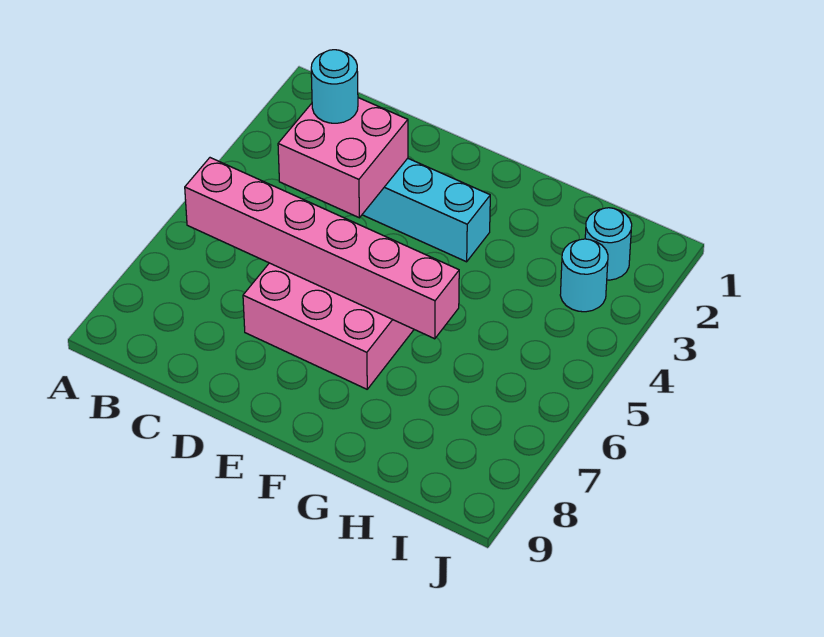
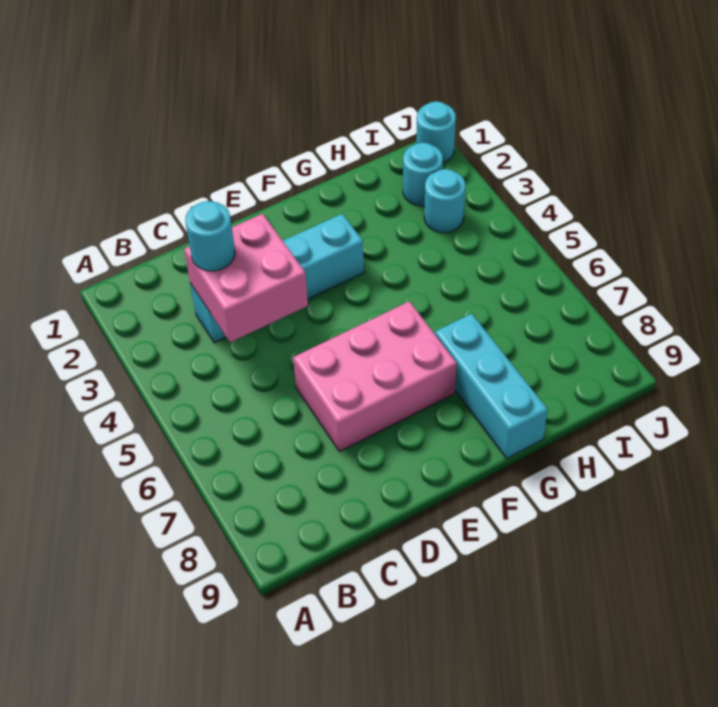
pink brick B6:G6 level 2 -> none
none -> cyan brick G7:G9 level 1
none -> cyan round brick J1 level 1

